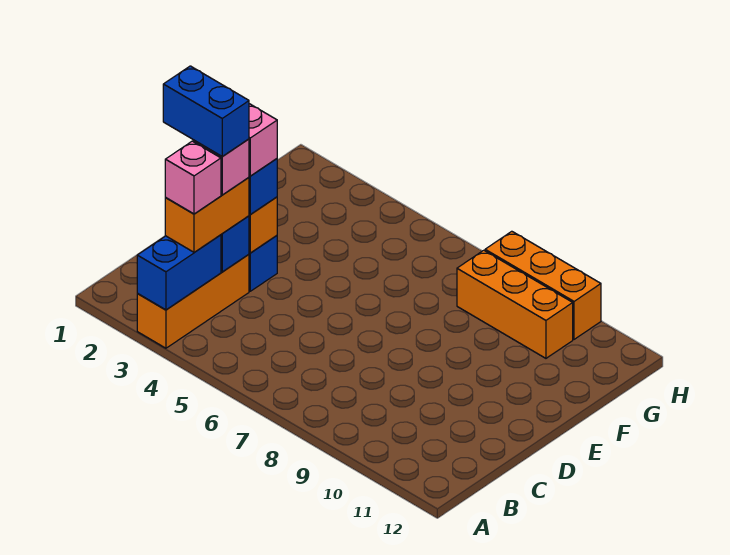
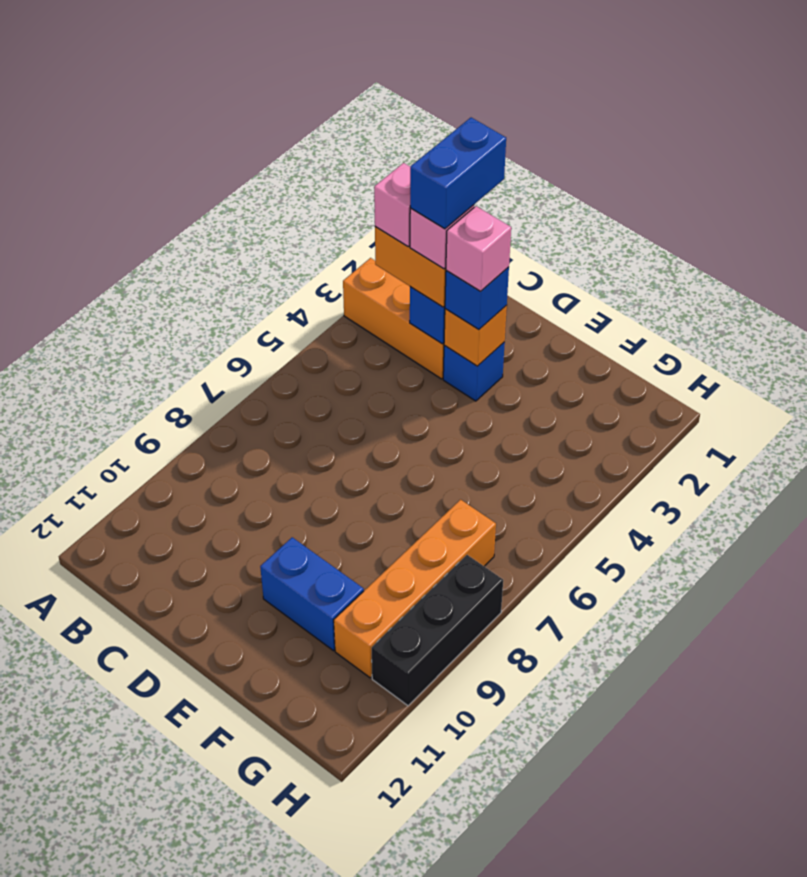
blue brick A3:B3 level 2 -> blue brick E10:F10 level 1
orange brick G8:G10 level 1 -> orange brick G7:G10 level 1
orange brick H8:H10 level 1 -> black brick H8:H10 level 1

